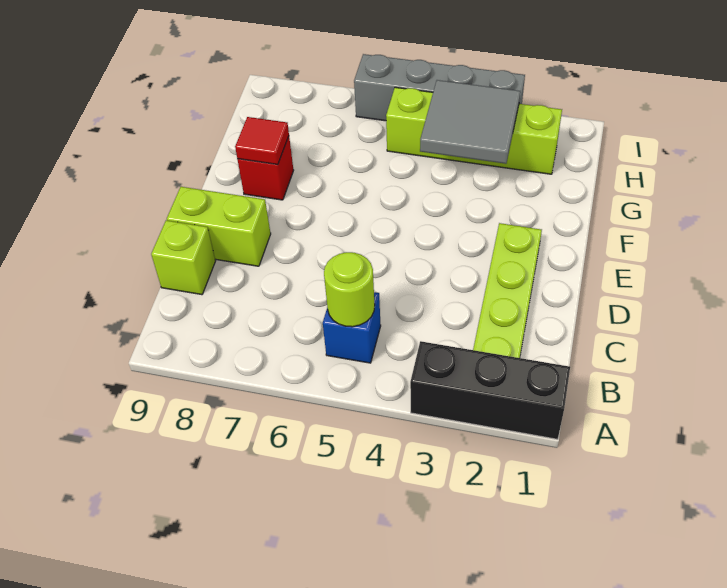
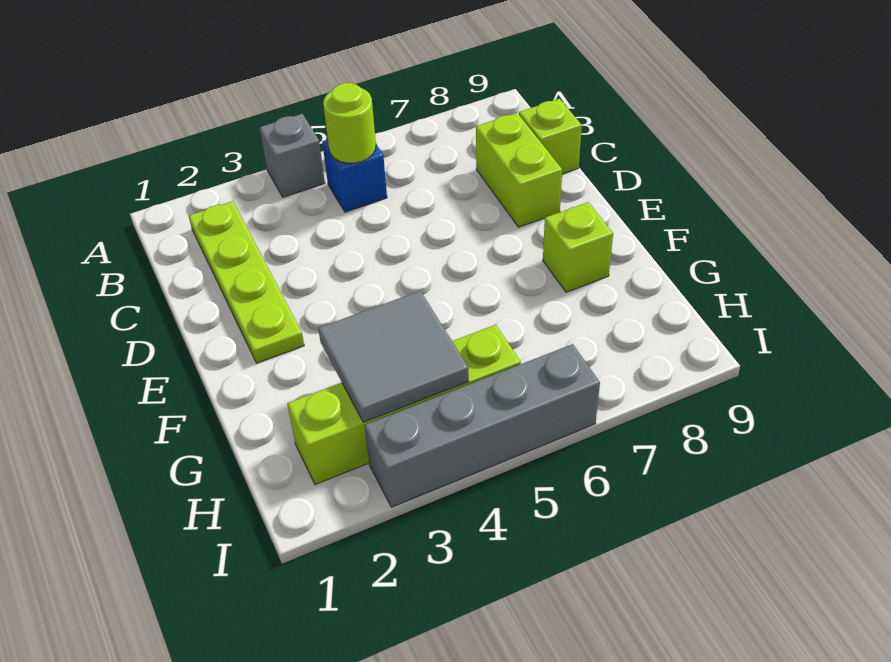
black brick A1:A3 level 1 -> none
none -> grey brick A4 level 1
lime brick D8:D9 level 1 -> lime brick C8:D8 level 1
red brick F8 level 1 -> lime brick F8 level 1
red tile F8 level 2 -> none

